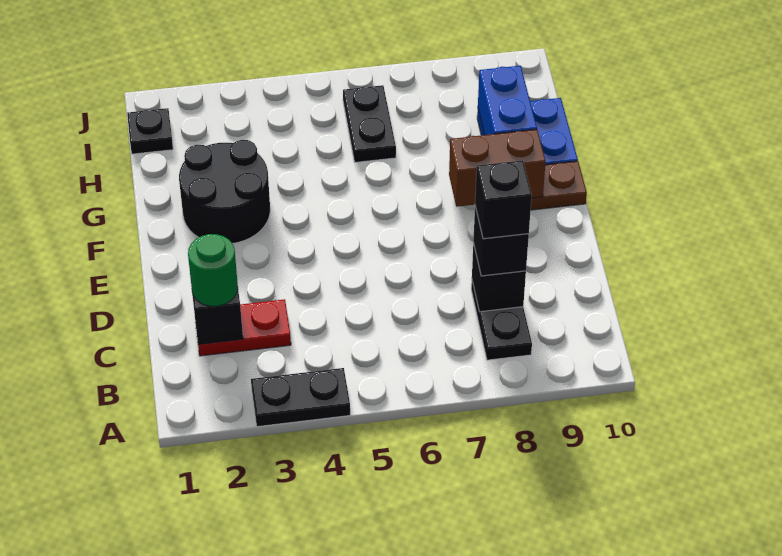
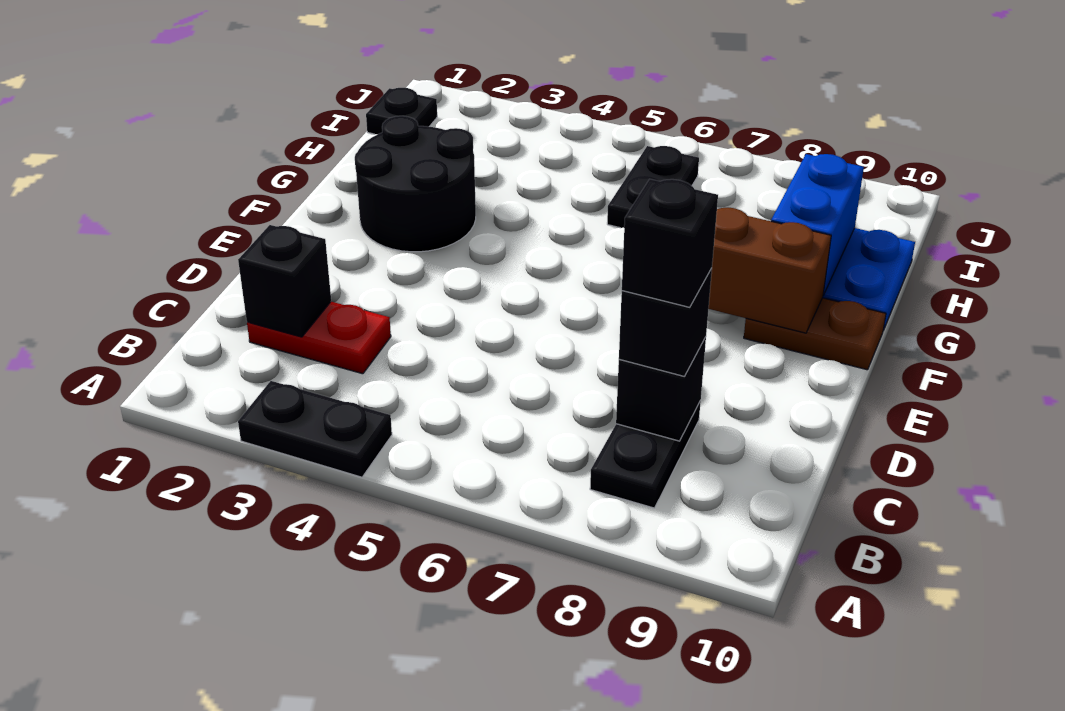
green round brick C2 level 3 -> none

